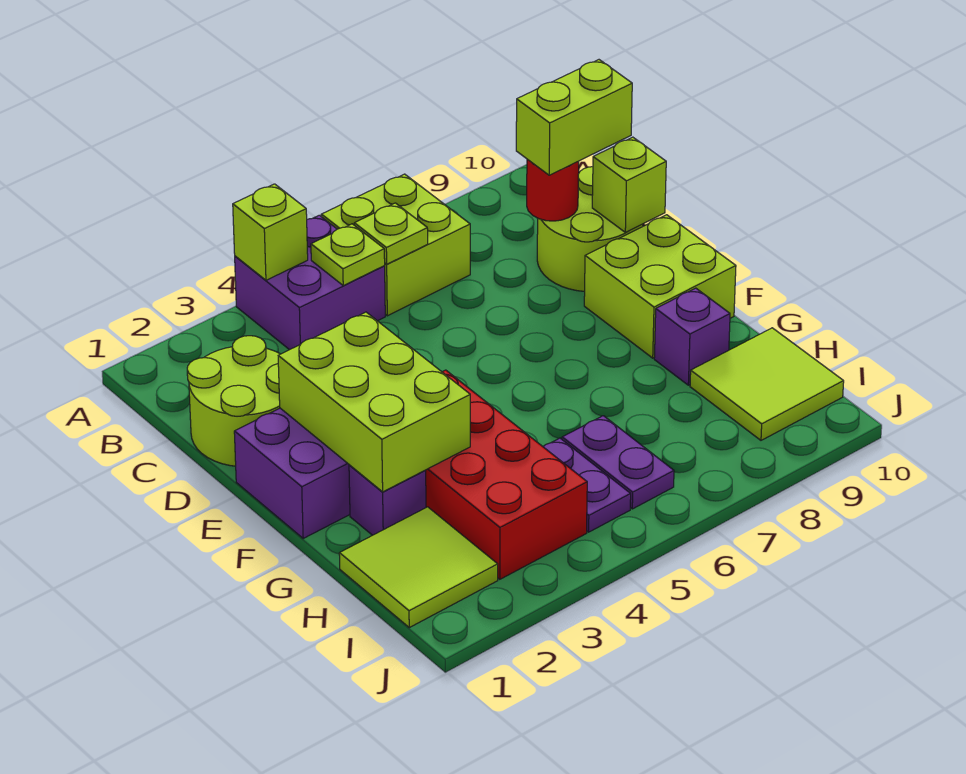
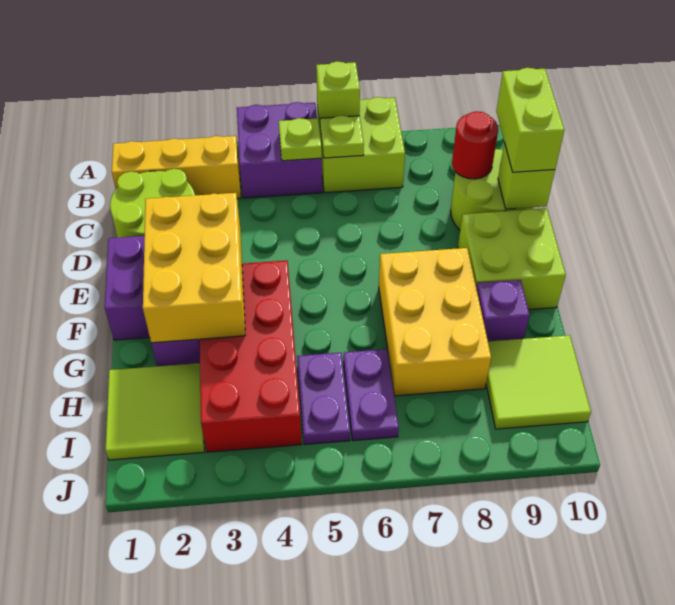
lime brick A4 level 2 -> lime brick A6 level 2
none -> yellow brick B1:B3 level 1
lime brick C9:C10 level 3 -> lime brick C10:D10 level 3
lime brick E2:G3 level 2 -> yellow brick E2:G3 level 2
none -> yellow brick F7:H8 level 1

